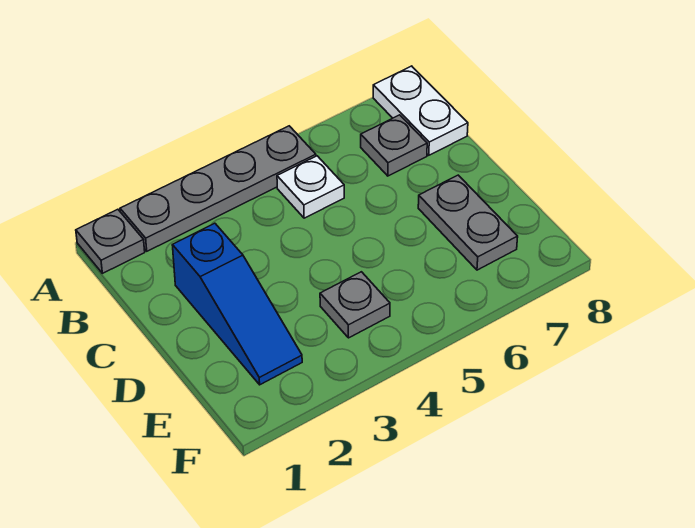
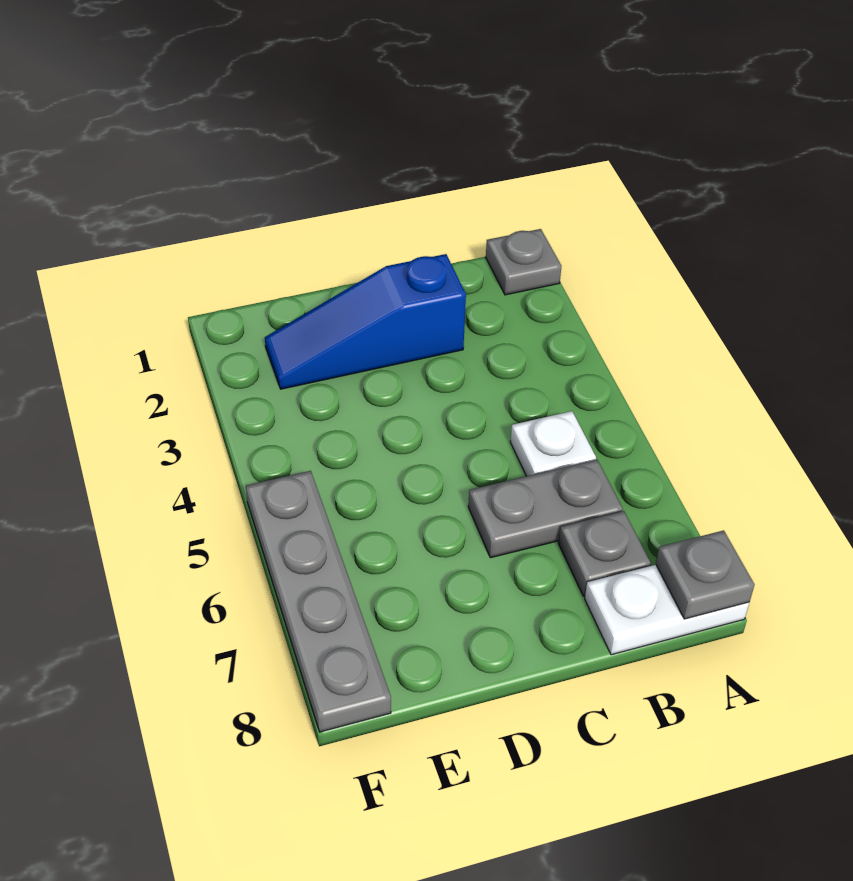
grey plate A2:A5 level 1 -> grey plate F5:F8 level 1
grey plate D7:E7 level 1 -> grey plate B6:C6 level 1
grey plate E4 level 1 -> grey plate A8 level 2

